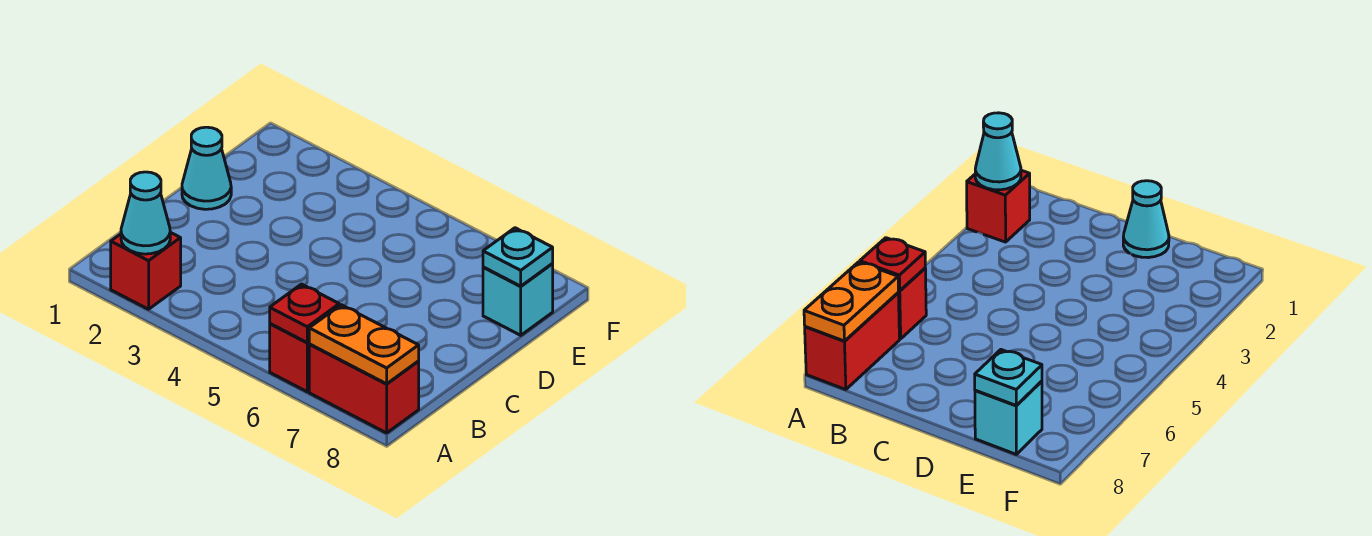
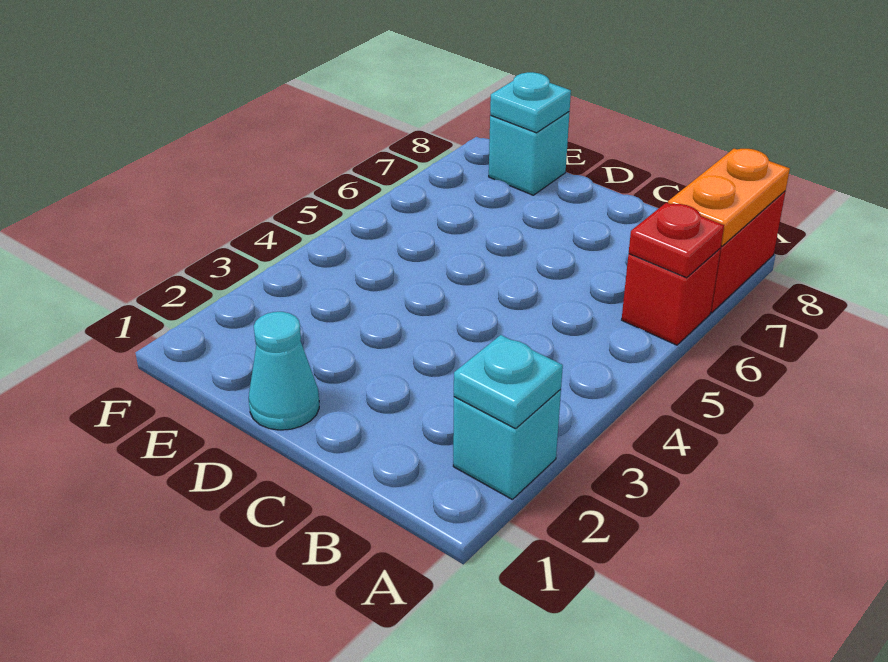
red brick A2 level 1 -> cyan brick A2 level 1
cyan cone A2 level 2 -> cyan plate A2 level 2

